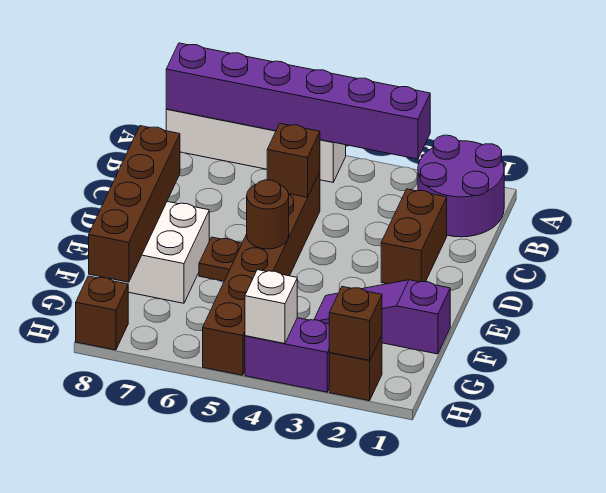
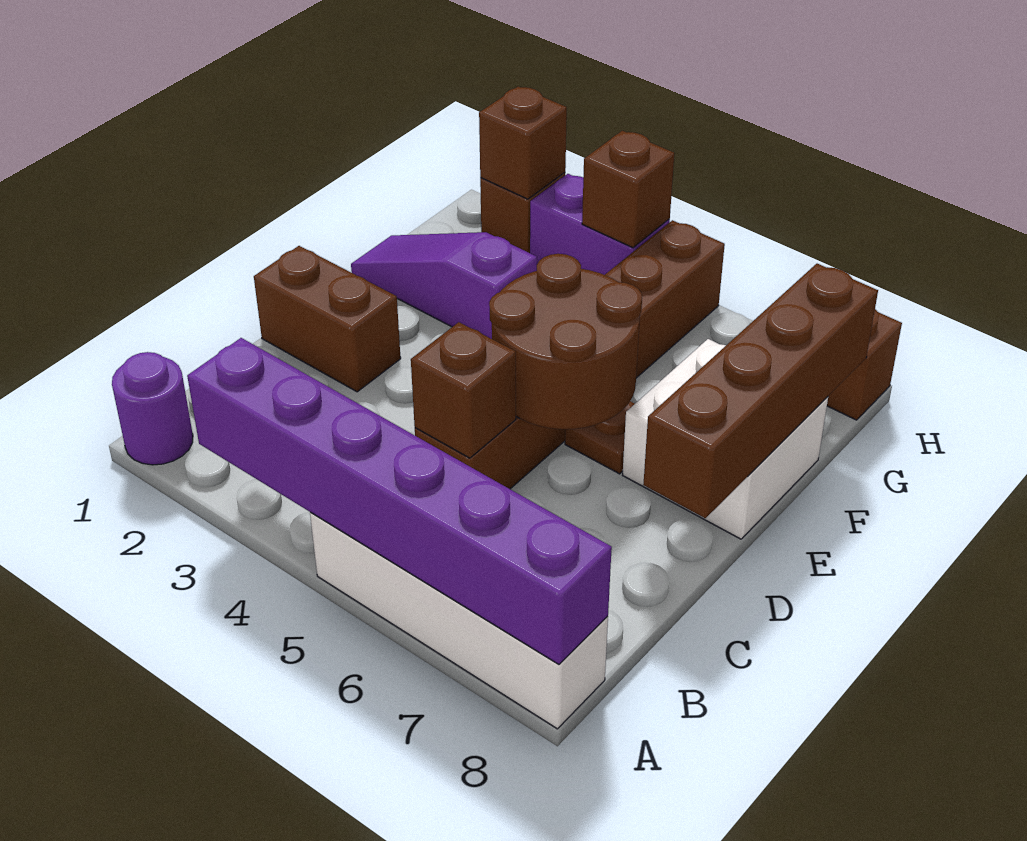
purple round brick A1:B2 level 1 -> purple round brick A1 level 1
brown brick C2:D2 level 1 -> brown brick D1:D2 level 1
brown round brick E5 level 2 -> brown round brick D5:E6 level 2
purple slope F1:F3 level 1 top 1 -> purple slope F1:F3 level 1 top 3
white brick H4 level 2 -> brown brick H4 level 2

